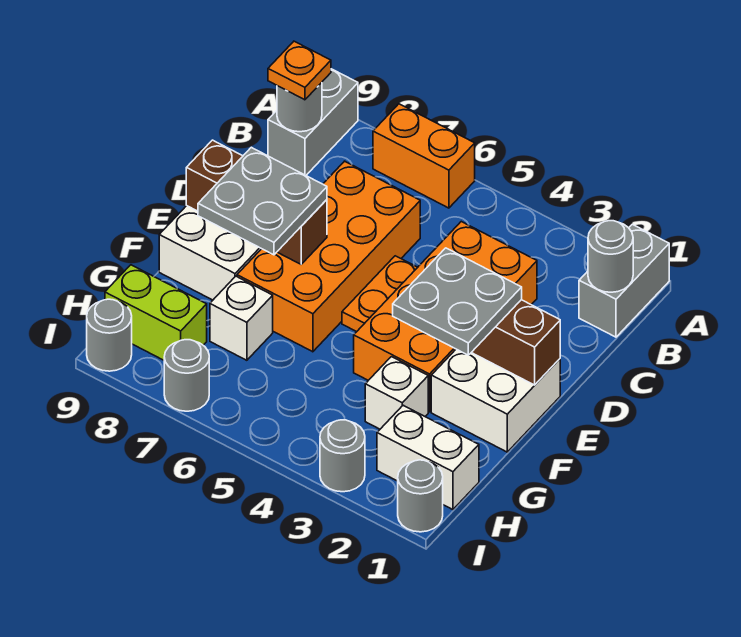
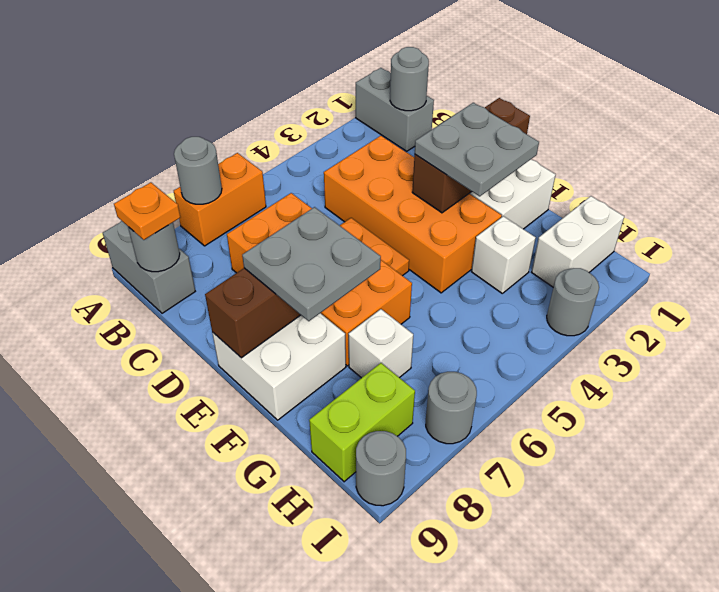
grey round brick I1 level 1 -> grey round brick A7 level 2

